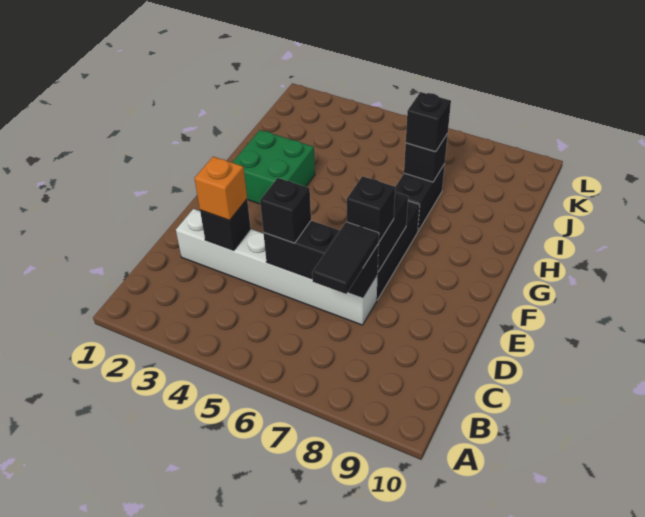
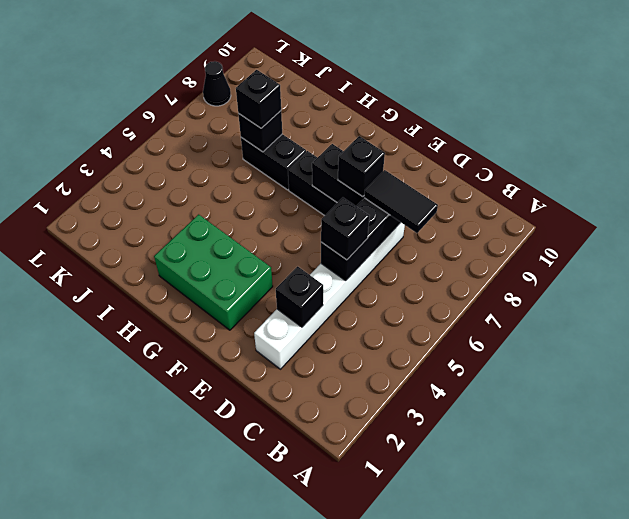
orange brick D3 level 3 -> none
green brick G2:H3 level 1 -> green brick F2:H3 level 1
none -> black cone L8 level 1

